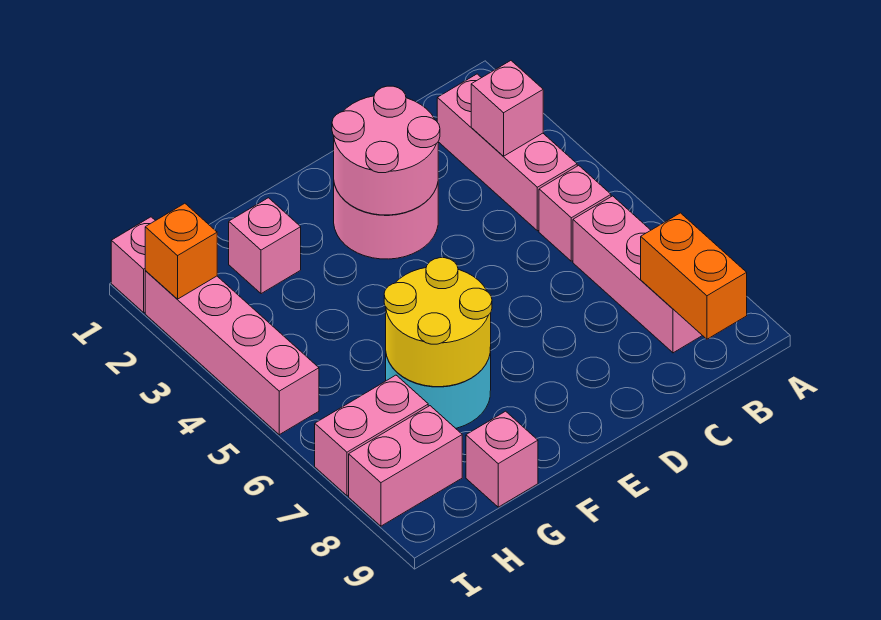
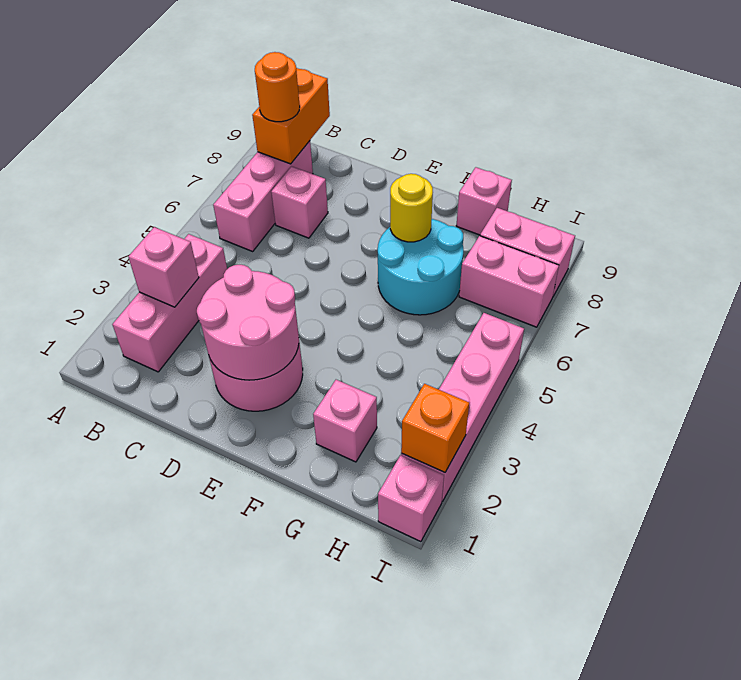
pink brick B5 level 1 -> pink brick C7 level 1
none -> orange round brick B8 level 3
yellow round brick F6:G7 level 2 -> yellow round brick F7 level 2

